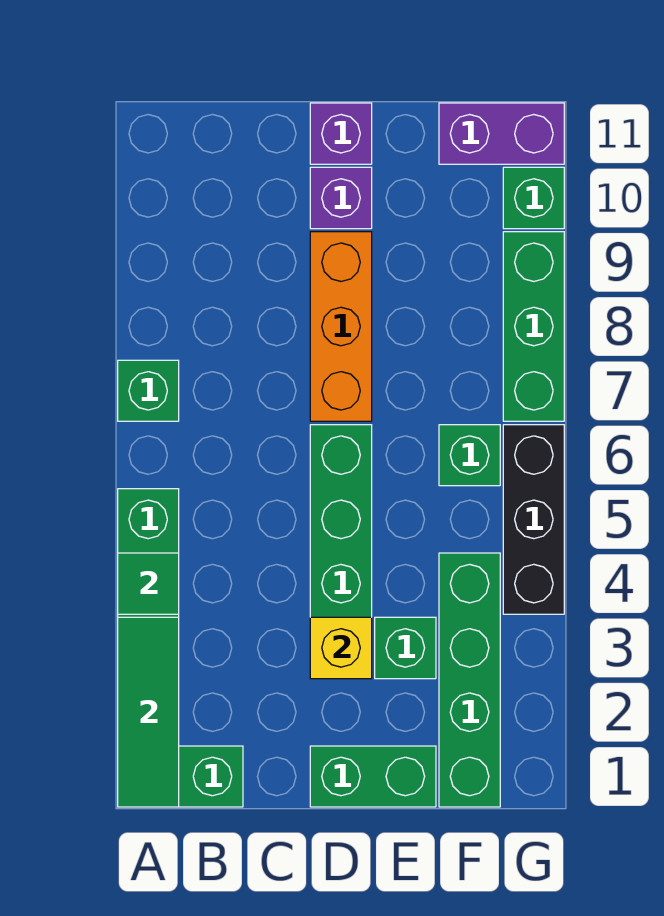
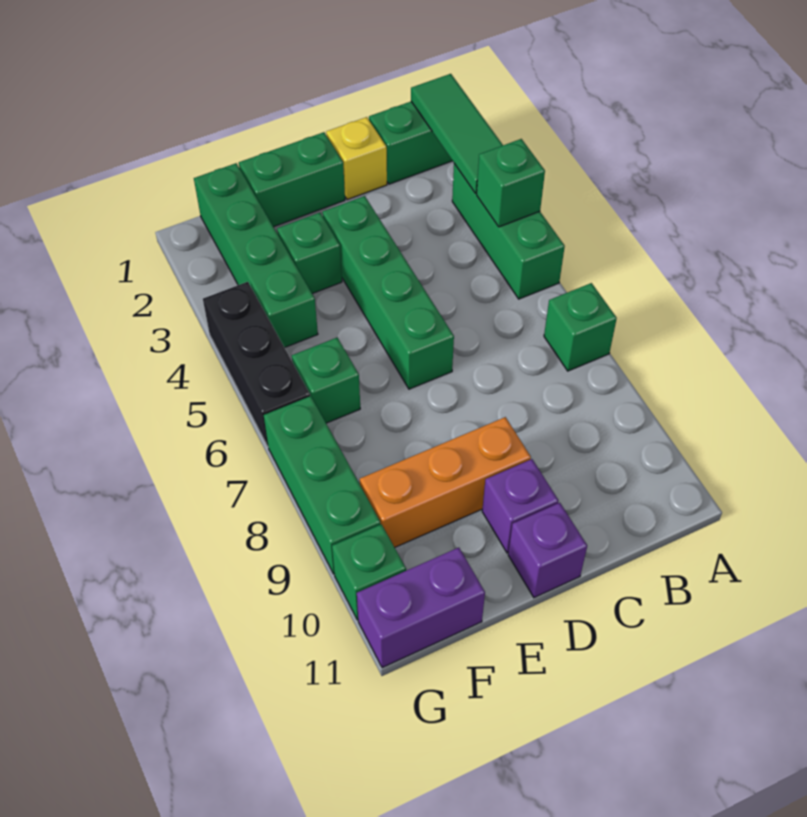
green tile A4 level 2 -> green brick A4 level 2
yellow brick D3 level 2 -> yellow brick C1 level 1
orange brick D7:D9 level 1 -> orange brick D9:F9 level 1

